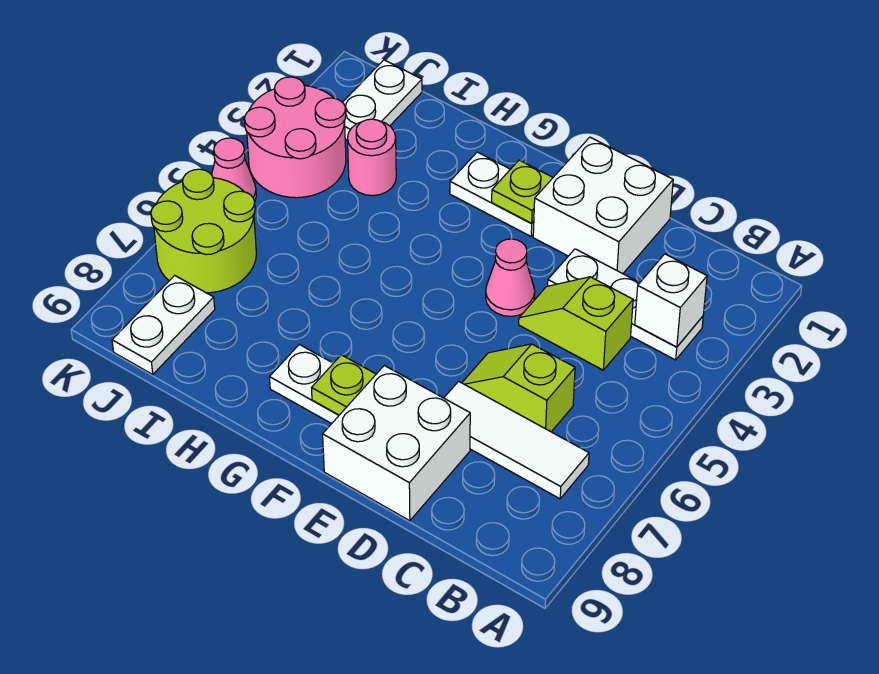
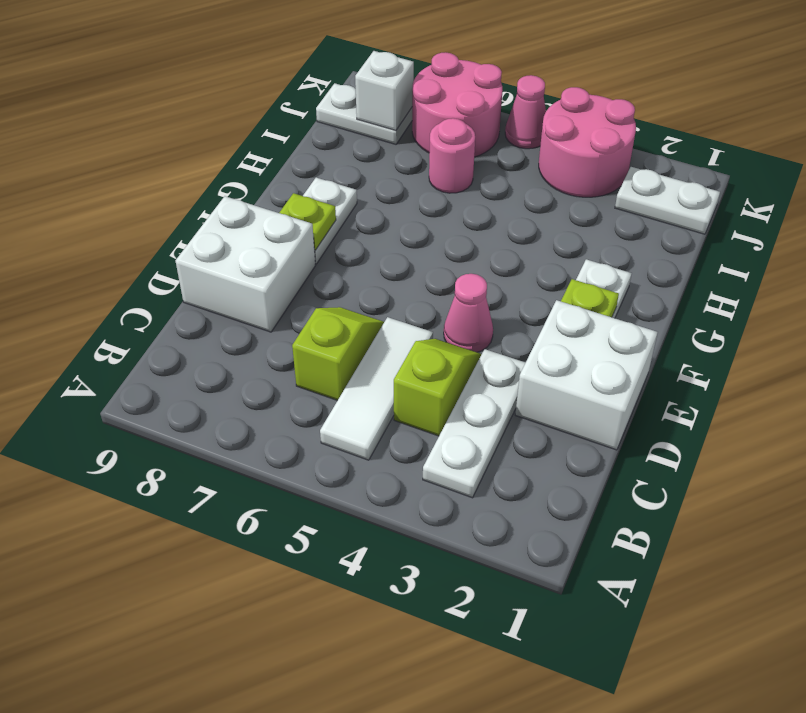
white brick B3 level 2 -> white brick J8 level 2
white tile B7:D7 level 1 -> white tile B5:D5 level 1
pink round brick I3 level 1 -> pink round brick I6 level 1
lime round brick J6:K7 level 1 -> pink round brick J6:K7 level 1

